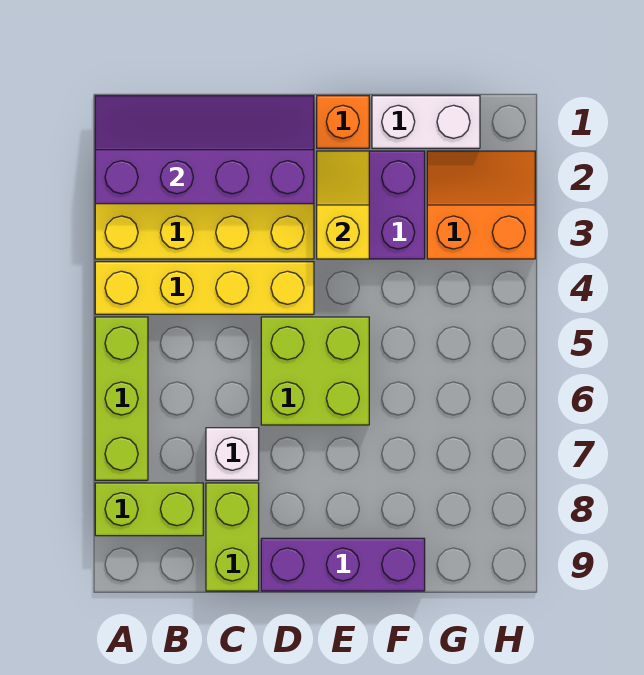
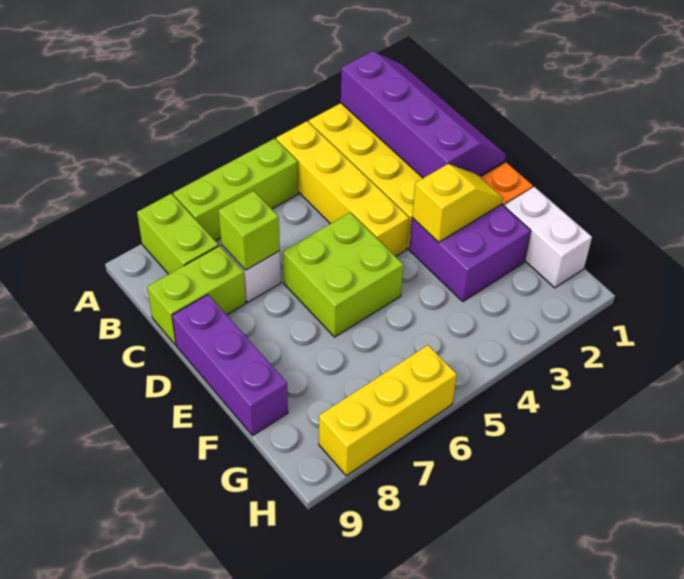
none -> lime brick C7 level 2
orange slope G2:H3 level 1 top 3 -> none
none -> yellow brick H6:H8 level 1

